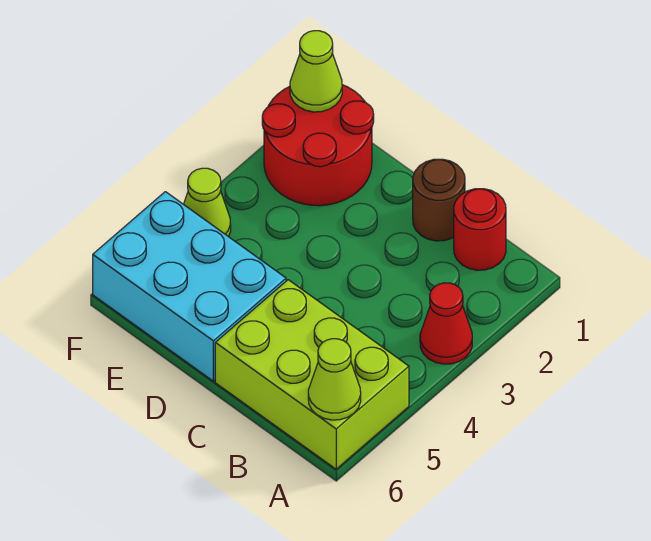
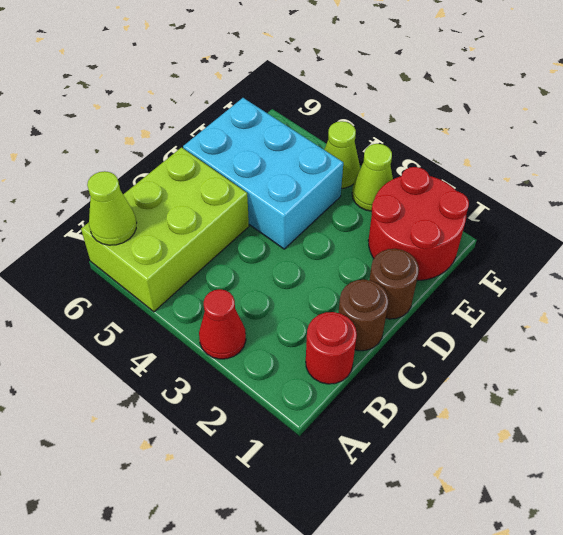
none -> brown round brick D1 level 1
cyan brick D5:F6 level 1 -> cyan brick D4:E6 level 1
lime cone F1 level 2 -> lime cone F3 level 1

